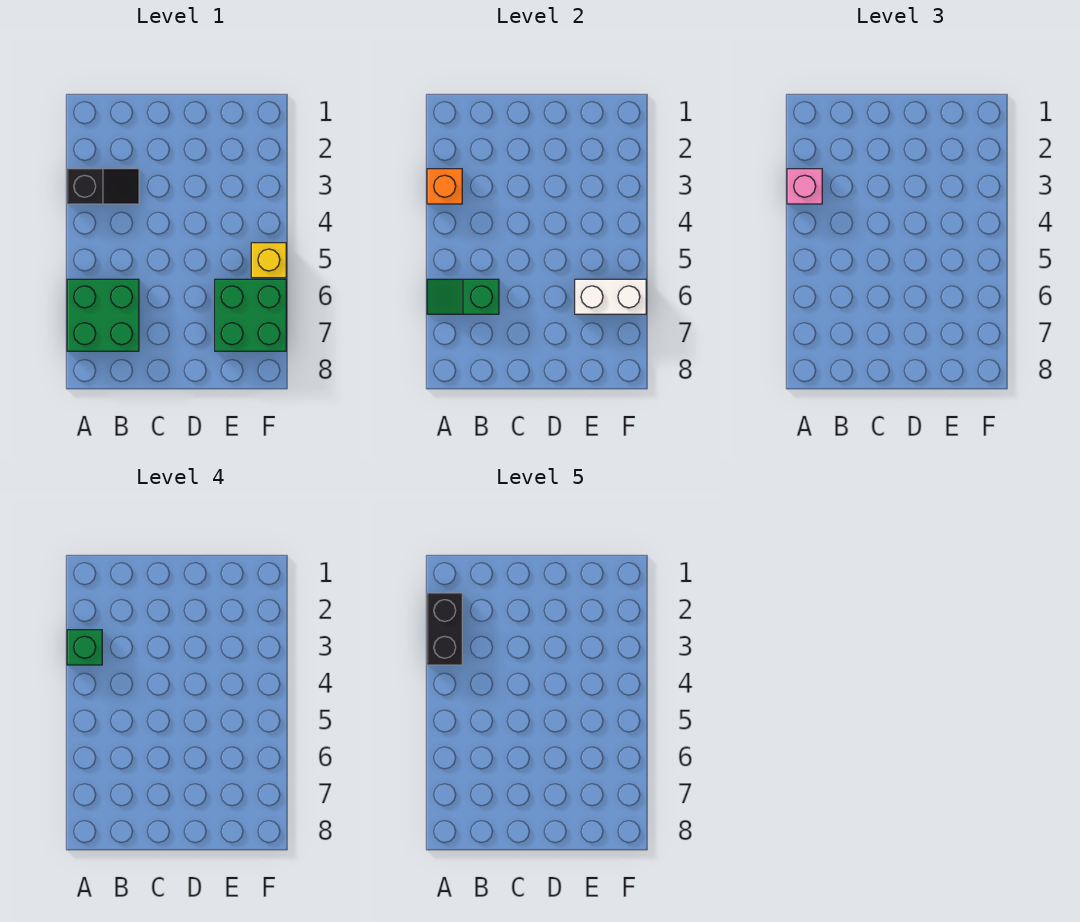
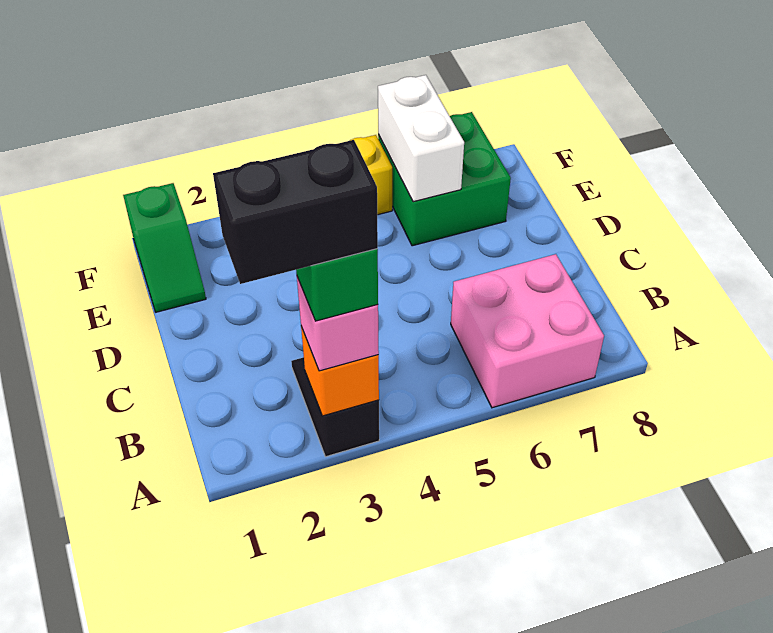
green brick A6:B7 level 1 -> pink brick A6:B7 level 1
green slope A6:B6 level 2 top B -> green slope E1:F1 level 1 top F

